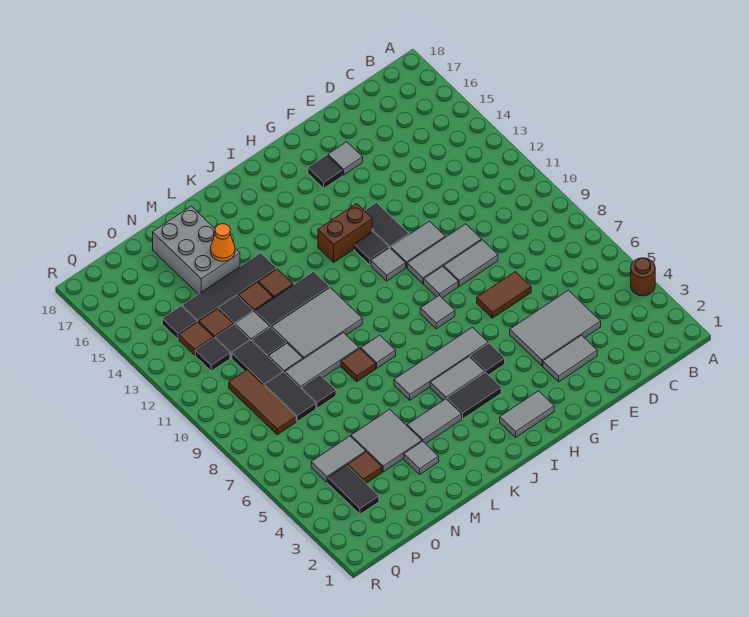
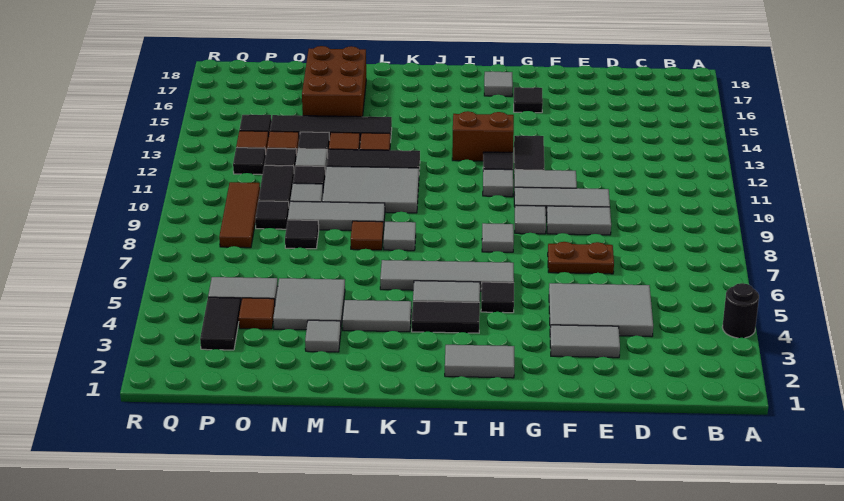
brown round brick A4 level 1 -> black round brick A4 level 1
brown tile E7:F7 level 1 -> brown plate E7:F7 level 1
grey tile F16 level 1 -> grey tile H17 level 1
grey brick M15:N17 level 1 -> brown brick M15:N17 level 1
orange cone M15 level 2 -> none
black tile O8:O9 level 1 -> black tile O9 level 1

